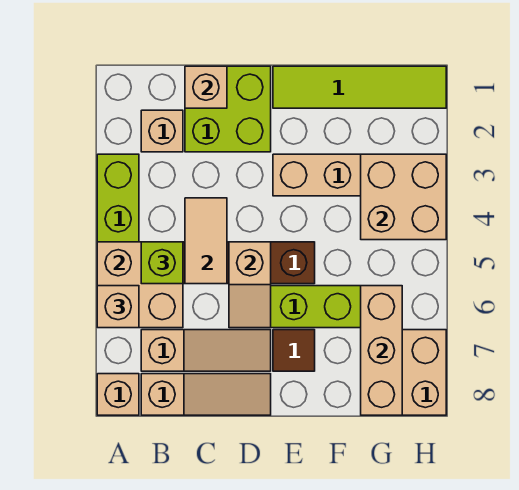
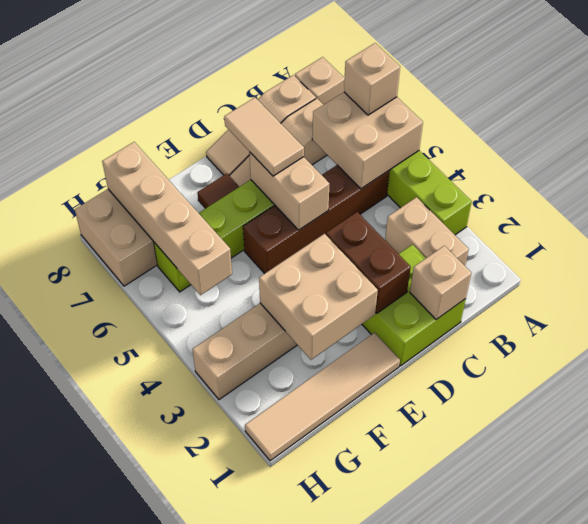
tan brick B2 level 1 -> tan brick B2:B3 level 1
lime brick B5 level 3 -> none
tan tile C4:C5 level 2 -> tan tile D6:D7 level 3
none -> brown brick D2:D3 level 2
tan slope D5:D6 level 2 top 5 -> tan brick D5:D6 level 2
lime tile E1:H1 level 1 -> tan tile E1:H1 level 1
tan brick G3:H4 level 2 -> tan brick E2:F3 level 2
tan brick G6:G8 level 2 -> tan brick G5:G8 level 2

